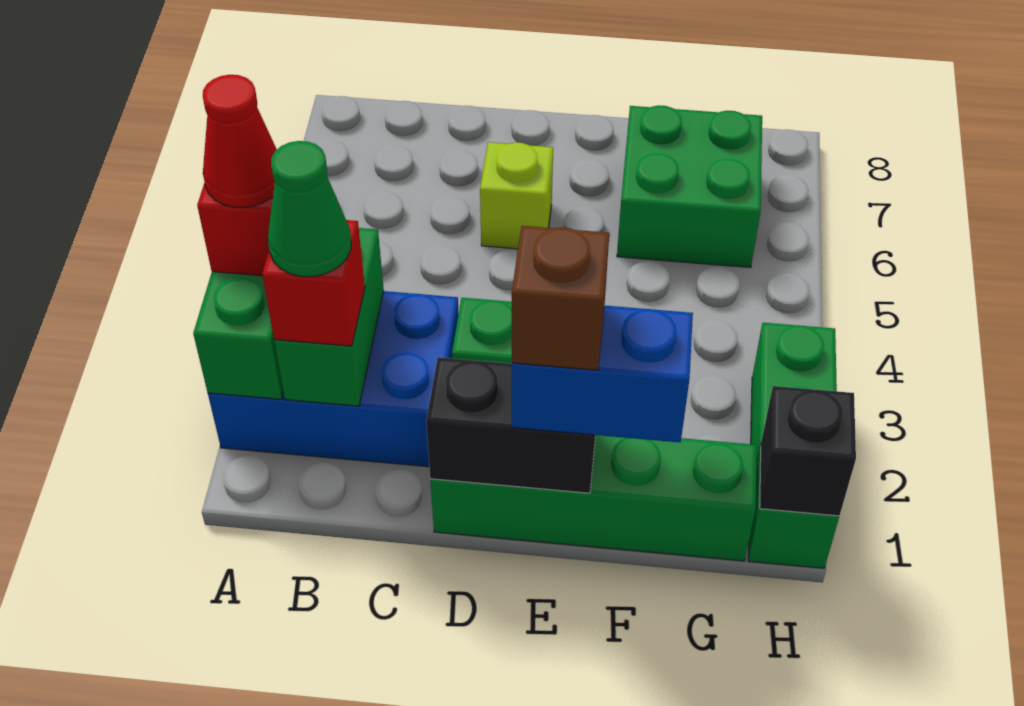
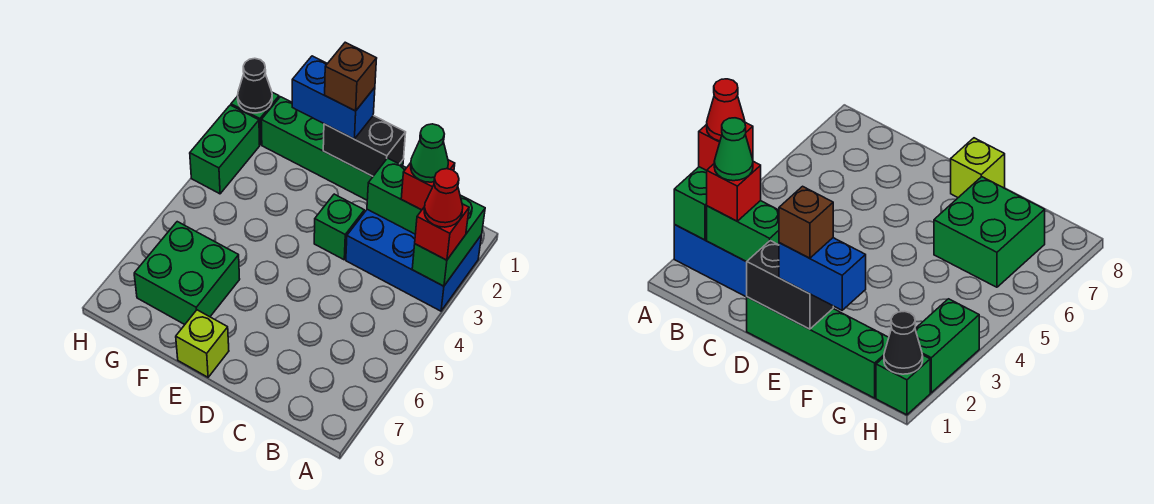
green brick B2:B3 level 2 -> green brick B2:C2 level 2
lime brick D6 level 1 -> lime brick E8 level 1
black brick H1 level 2 -> black cone H1 level 2

